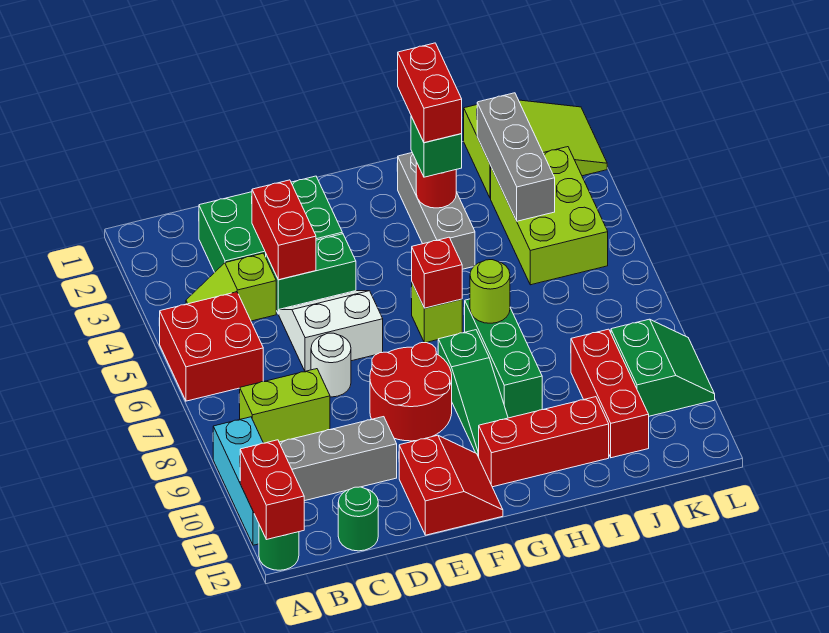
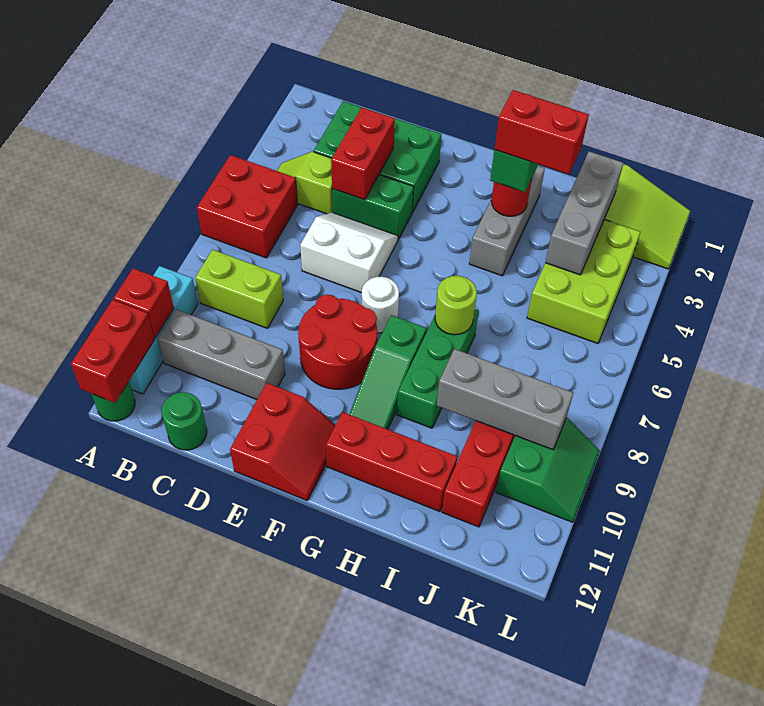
white round brick D7 level 1 -> white round brick F7 level 1
lime brick G6 level 1 -> none
red brick G6 level 2 -> red brick A10 level 2
red brick H2:H3 level 4 -> red brick H3:I3 level 4
none -> grey brick I9:K9 level 2

